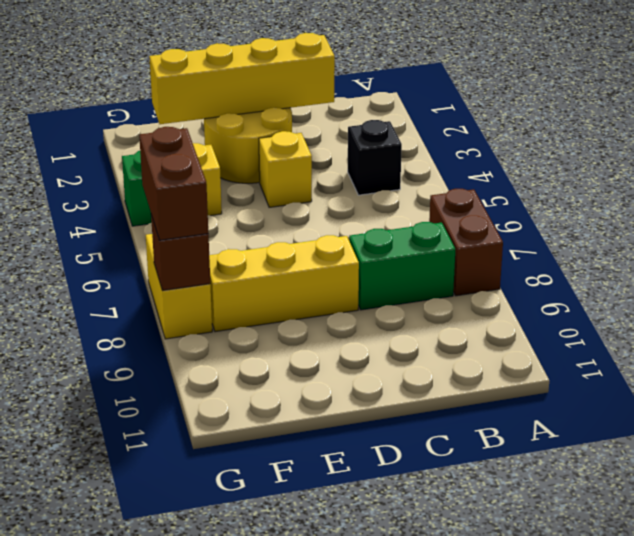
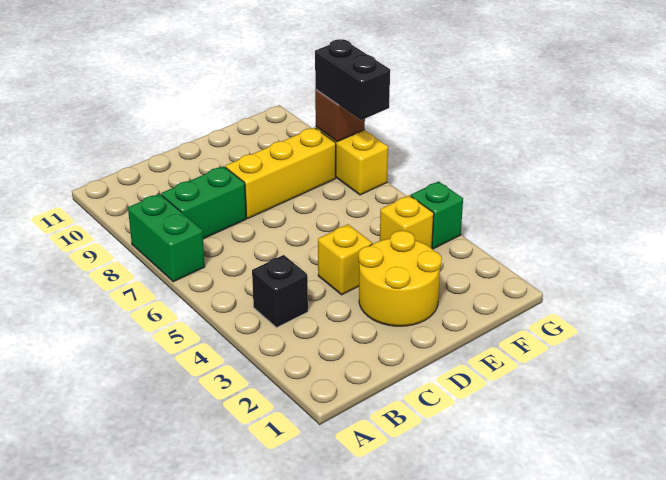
brown brick A7:A8 level 1 -> green brick A7:A8 level 1
yellow brick C2:F2 level 2 -> none
brown brick G7:G8 level 3 -> black brick G7:G8 level 3

